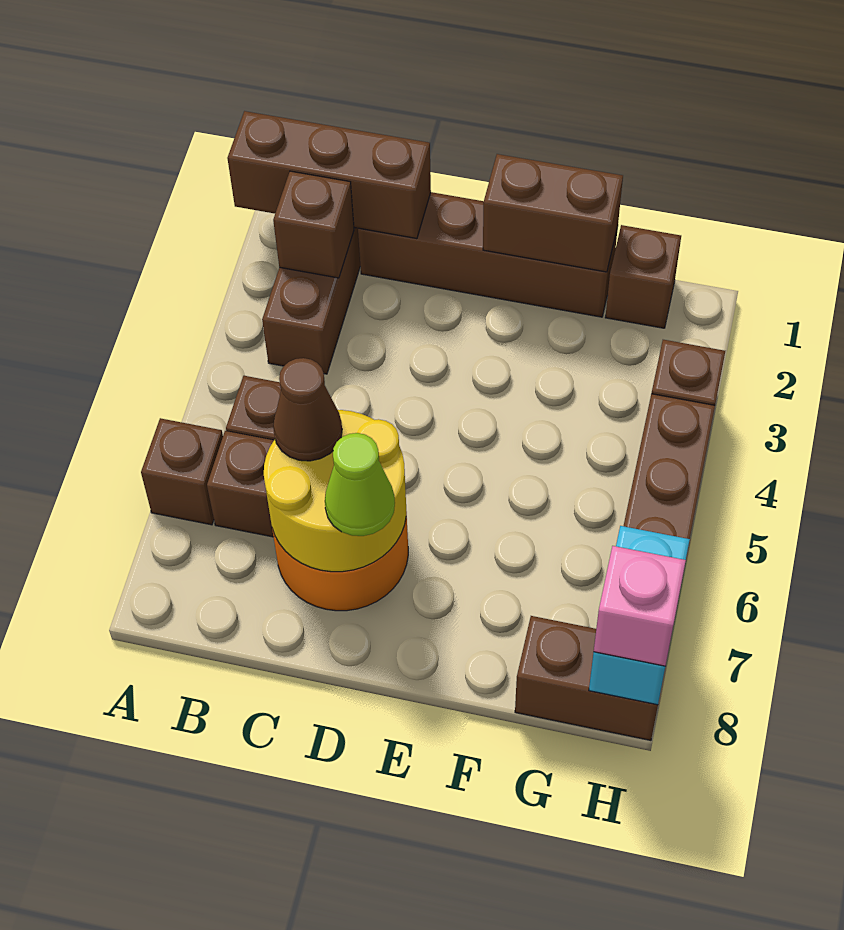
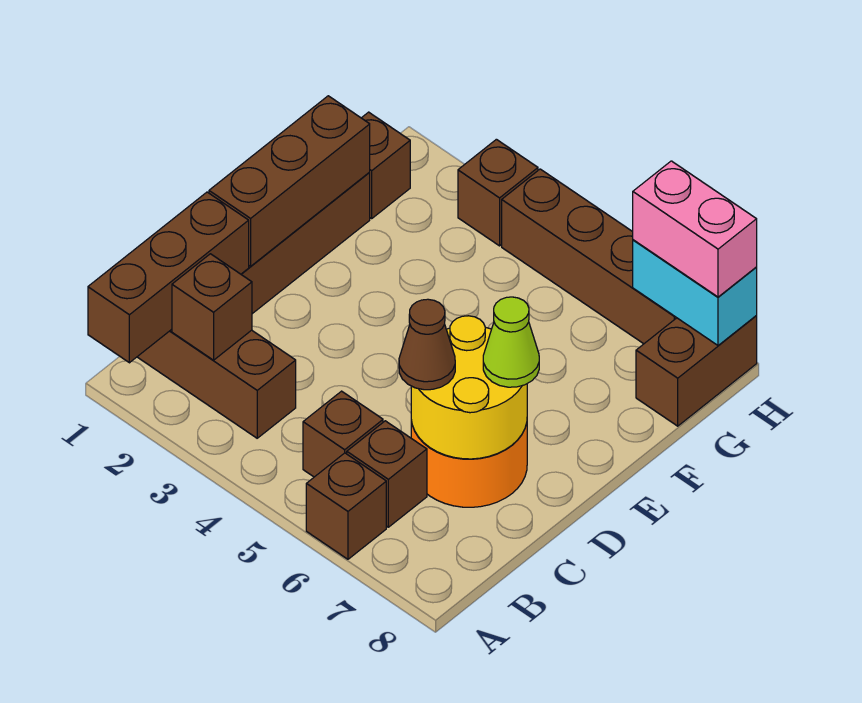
brown brick E1:F1 level 2 -> brown brick D1:F1 level 2
pink brick H8 level 3 -> pink brick H7:H8 level 3

